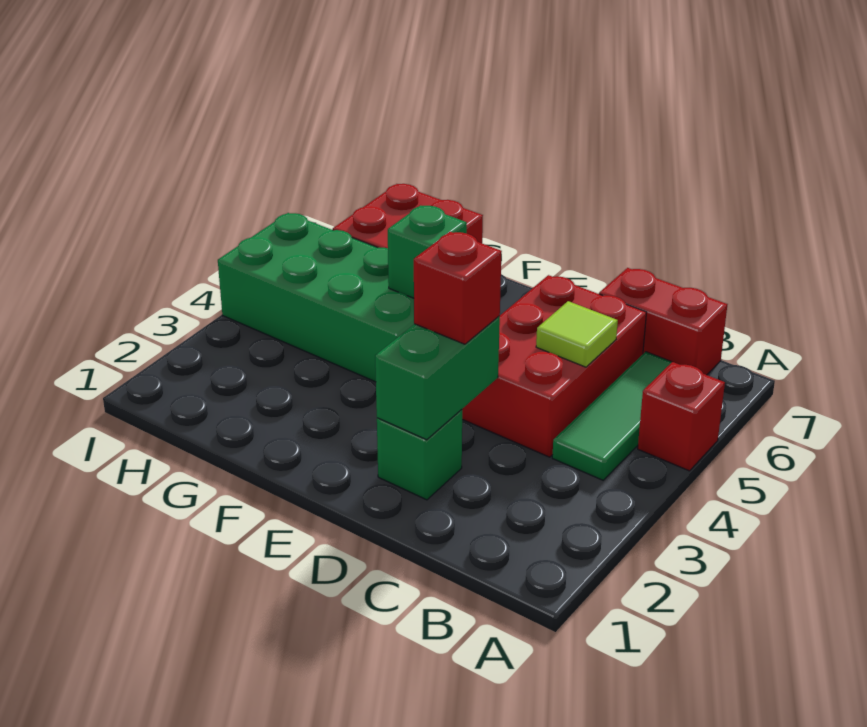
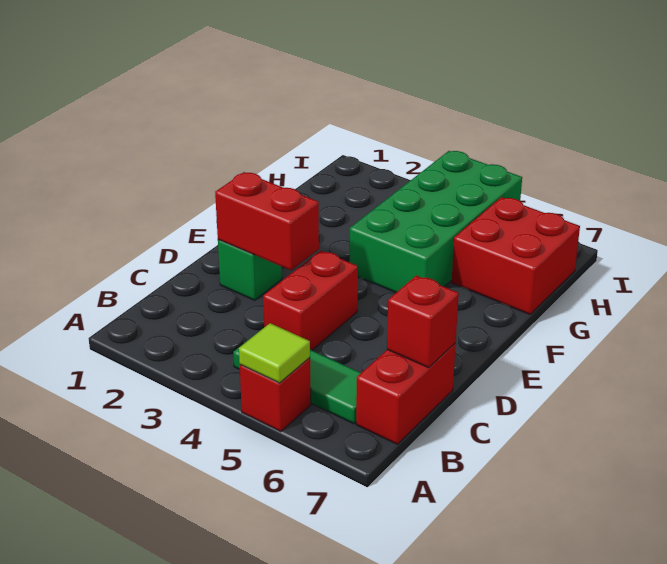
red brick C4:D6 level 1 -> red brick C4:D4 level 1
lime tile C5 level 2 -> lime tile A5 level 2
green brick D2:D3 level 2 -> red brick D2:D3 level 2
red brick D3 level 3 -> red brick C7 level 2
green brick F5 level 2 -> none

